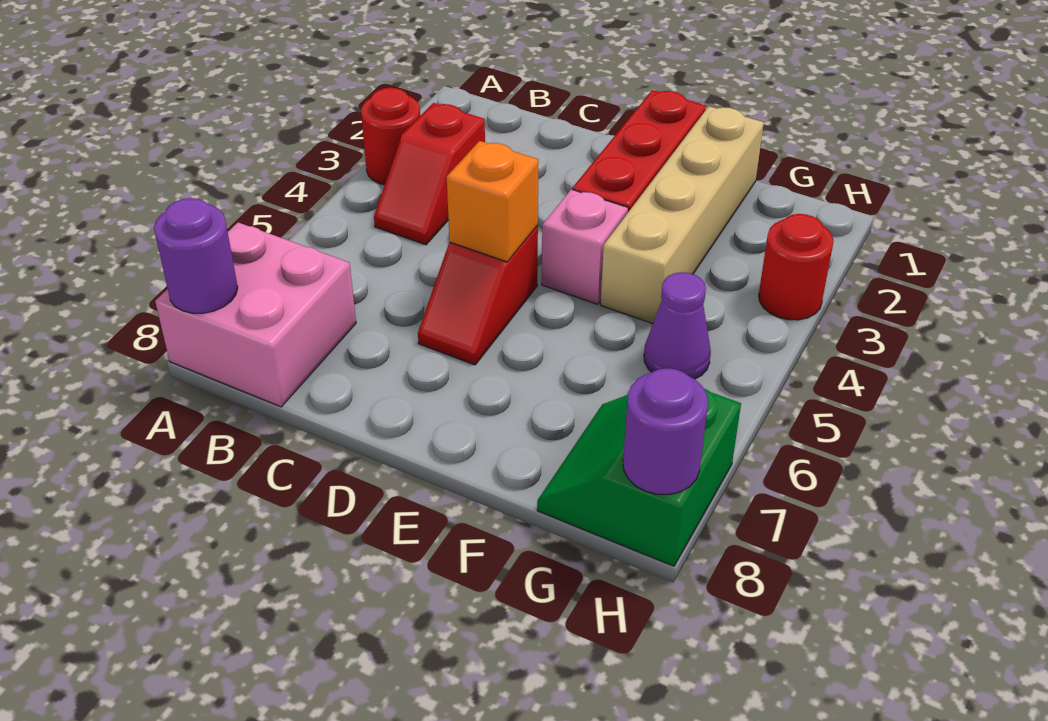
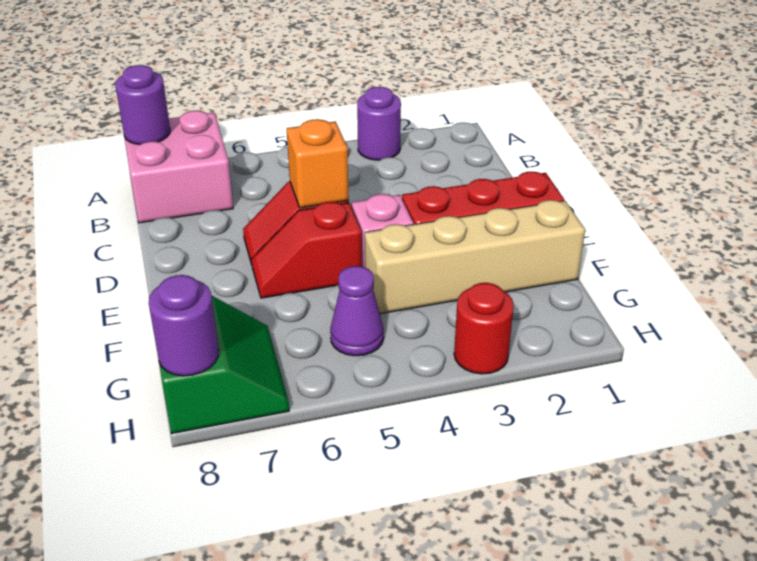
red round brick A3 level 1 -> purple round brick A3 level 1
red slope B3:B4 level 1 top 3 -> red slope E5:E6 level 1 top 5
green slope G7:H8 level 1 top H -> green slope G7:H8 level 1 top 8

